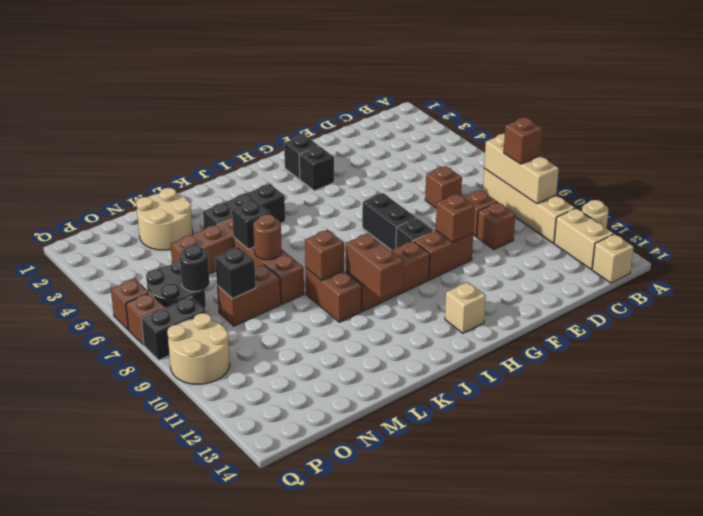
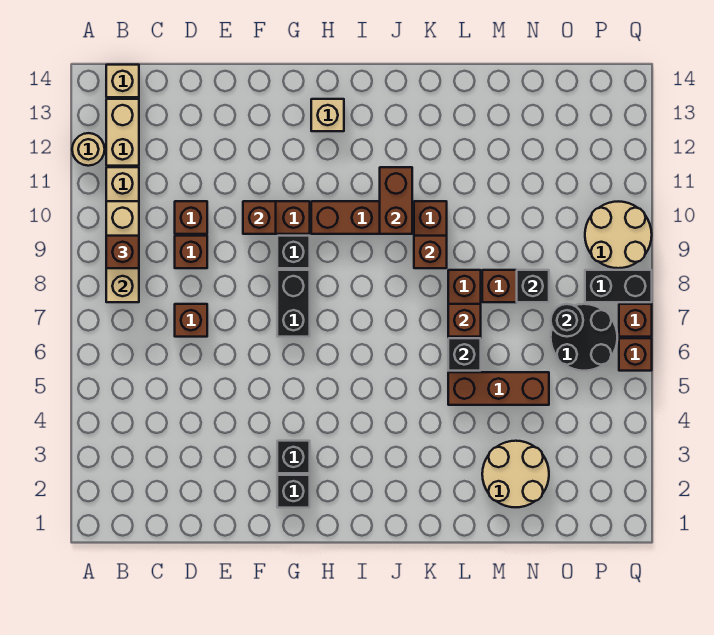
black brick J4:L4 level 1 -> none
brown round brick L7 level 2 -> brown brick L7 level 2

